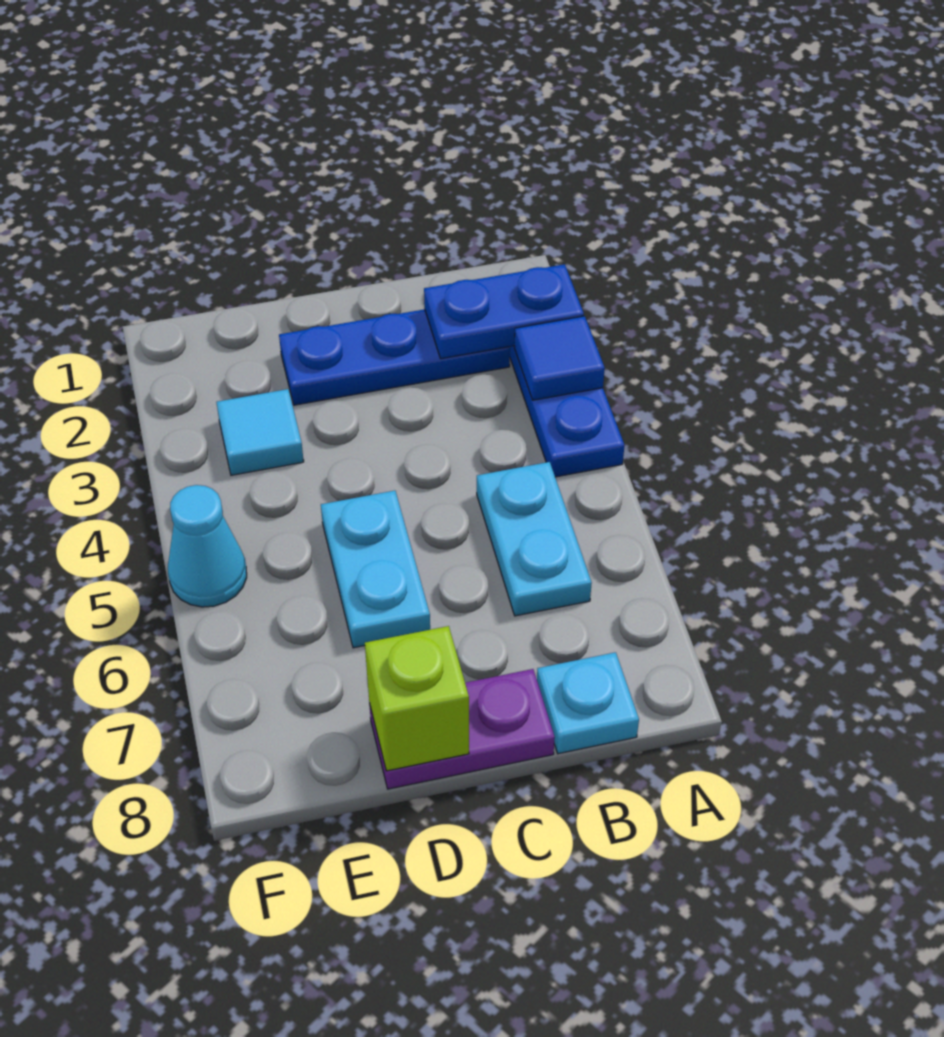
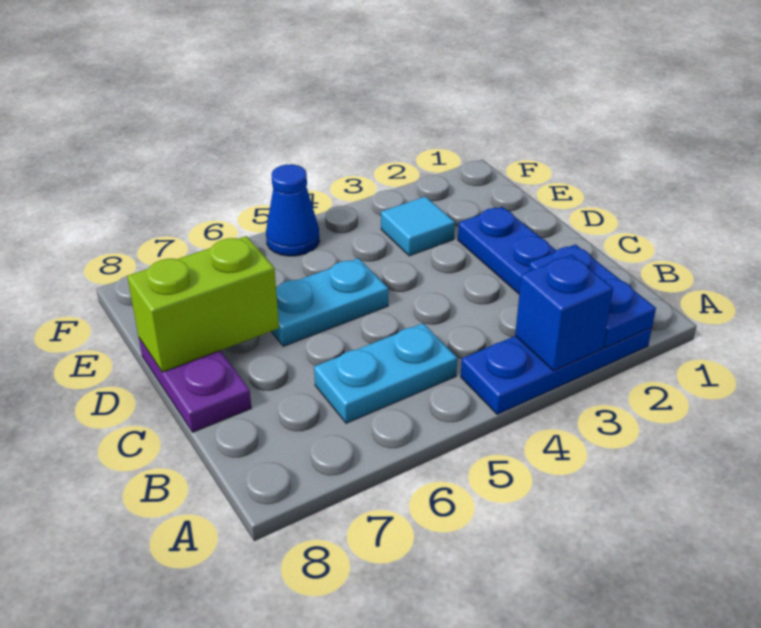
blue tile A3 level 2 -> blue brick A3 level 2
cyan plate B8 level 1 -> none
lime brick D8 level 2 -> lime brick D7:D8 level 2
cyan cone F5 level 1 -> blue cone F5 level 1

